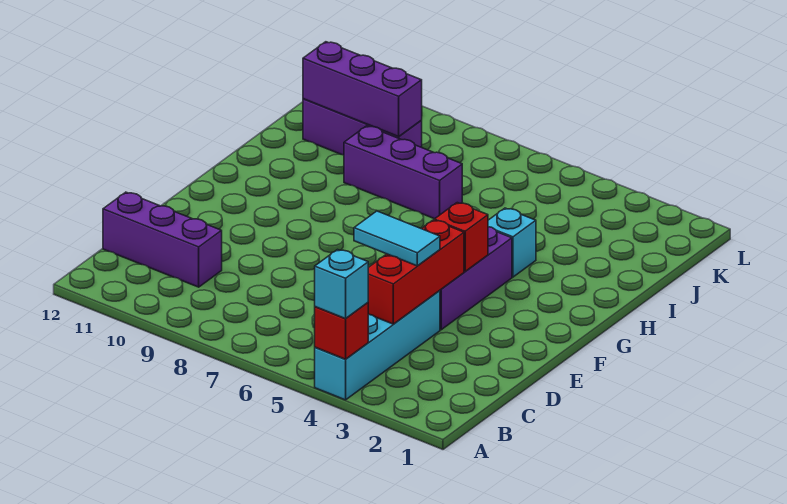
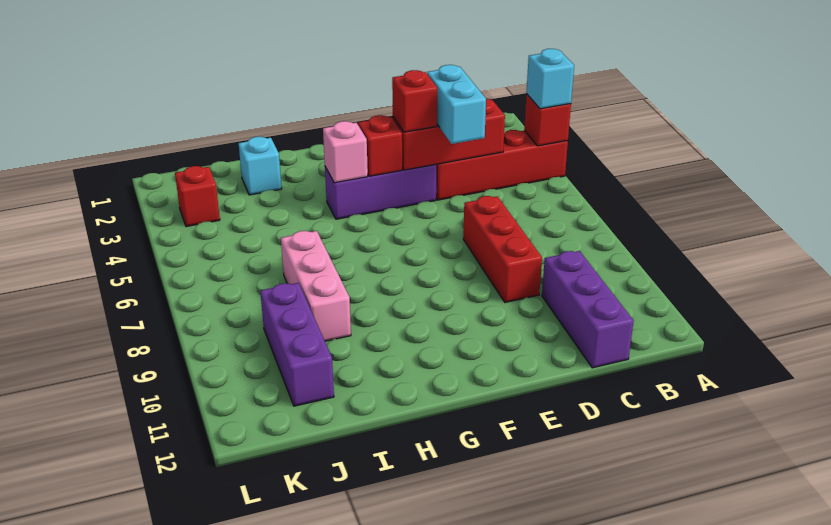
cyan brick A4:D4 level 1 -> red brick A4:D4 level 1
cyan tile D4:D5 level 3 -> cyan brick D4:D5 level 3
none -> red brick D7:D9 level 1
none -> red brick E4 level 3
none -> pink brick G4 level 2
cyan brick H4 level 1 -> cyan brick I2 level 1
purple brick I7:I9 level 1 -> pink brick I7:I9 level 1
purple brick J9:J11 level 2 -> none
none -> red brick K3 level 1

